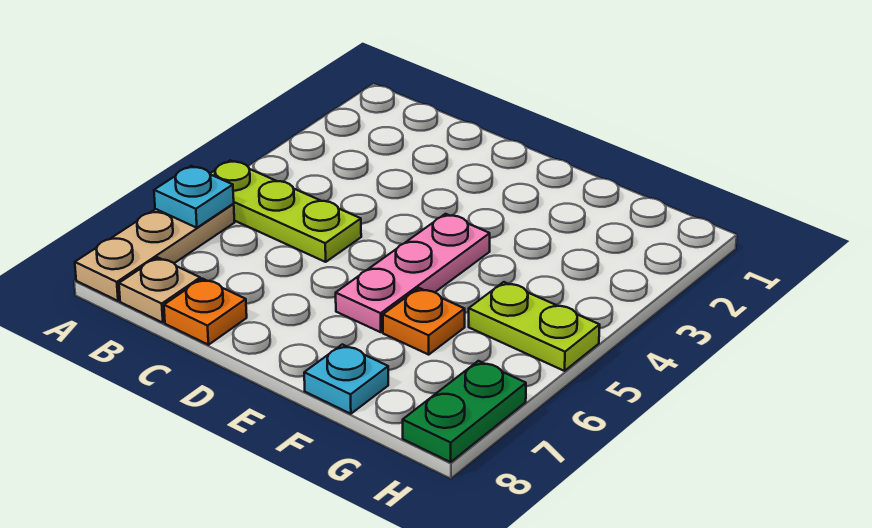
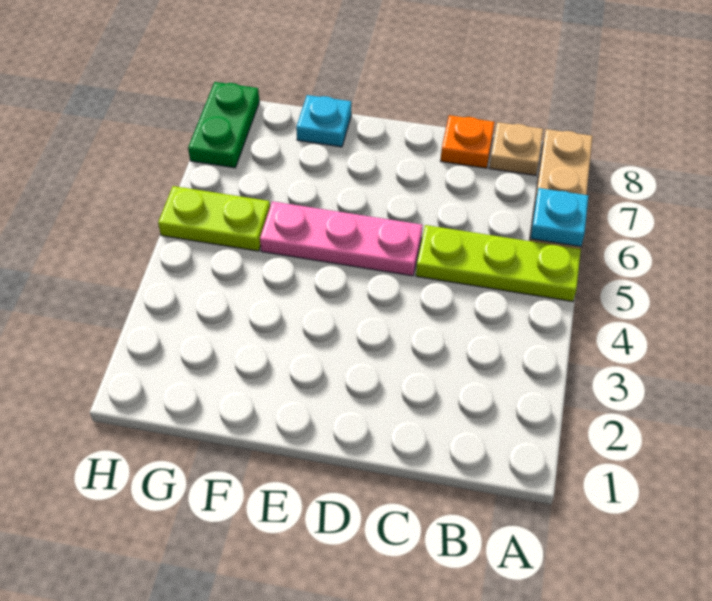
pink plate E4:E6 level 1 -> pink plate D5:F5 level 1
orange plate F6 level 1 -> none

